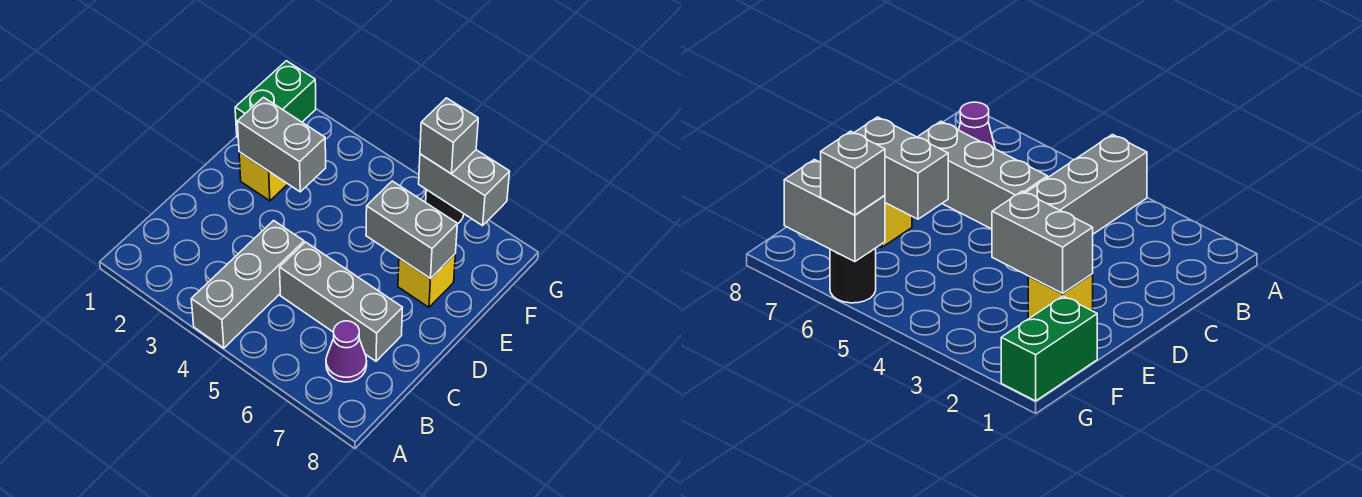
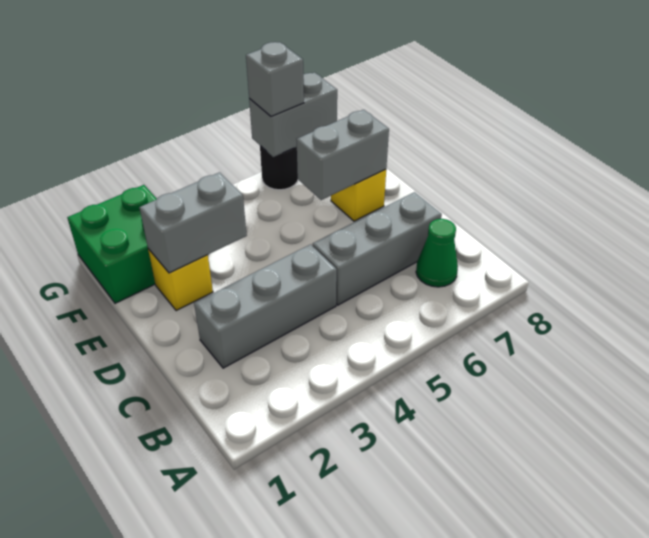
grey brick A4:C4 level 1 -> grey brick C2:C4 level 1
purple cone B7 level 1 -> green cone B7 level 1
green brick F1:G1 level 1 -> green brick F1:G2 level 1

